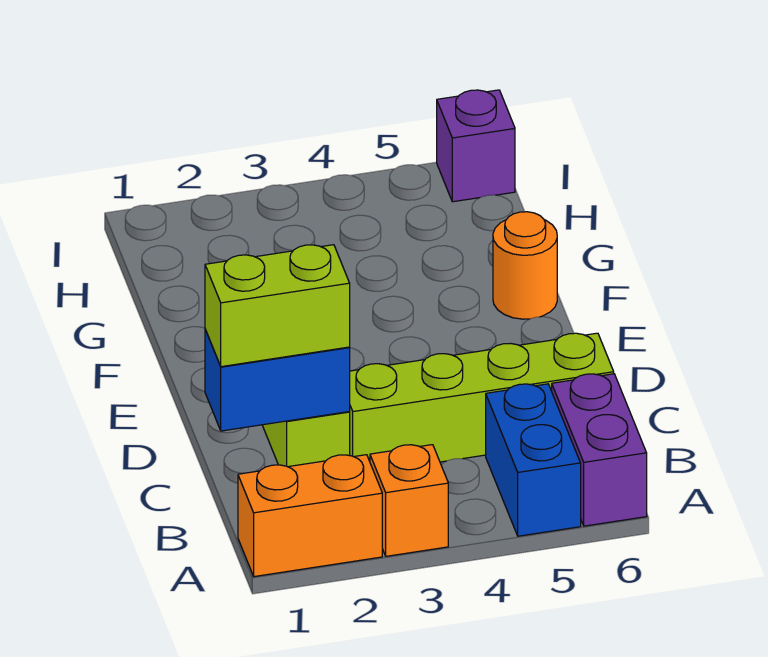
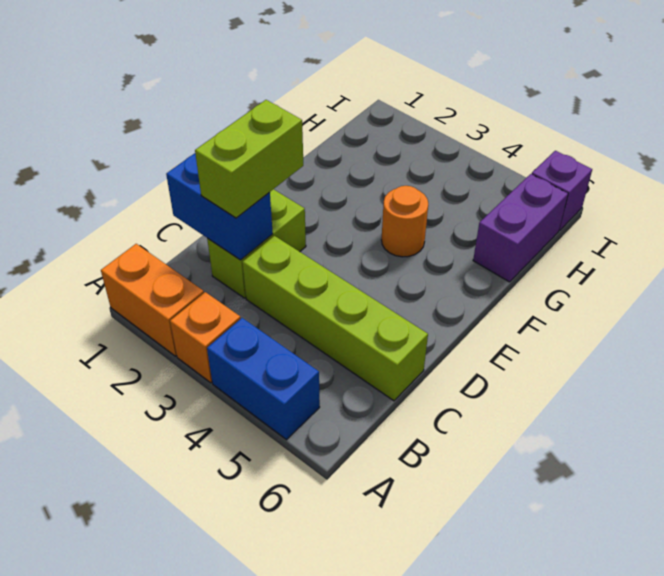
blue brick A5:B5 level 1 -> blue brick A4:A5 level 1
purple brick A6:B6 level 1 -> purple brick G6:H6 level 1
lime brick C1:C2 level 3 -> lime brick C2:D2 level 3
orange round brick F6 level 1 -> orange round brick F4 level 1

